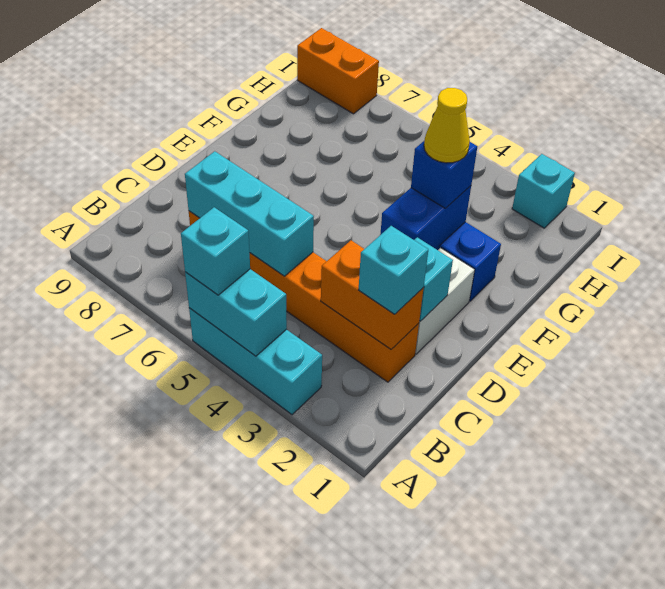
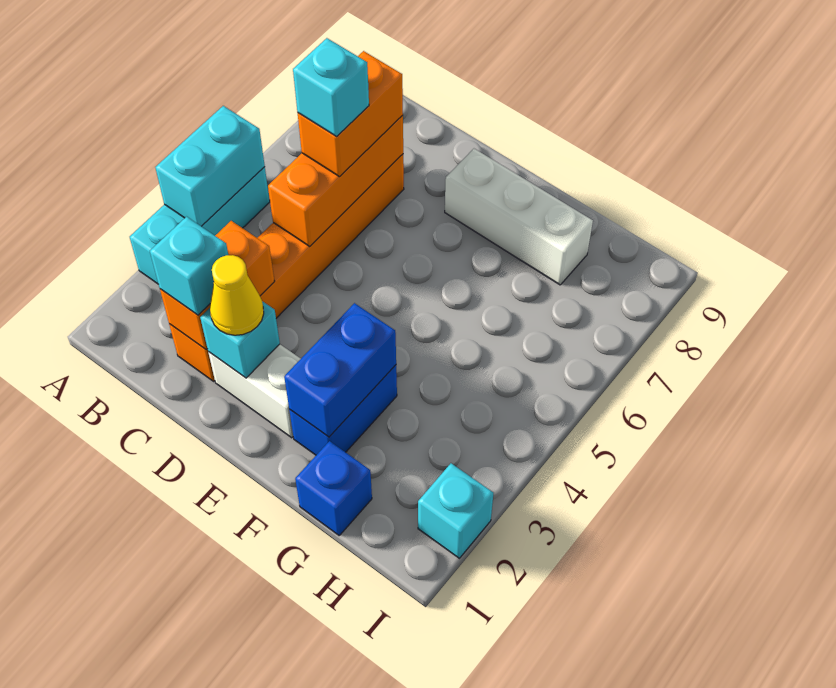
cyan brick A5 level 3 -> cyan brick C6 level 4
cyan brick C5:C7 level 2 -> orange brick C5:C7 level 2
blue brick E3:F3 level 2 -> blue brick F2:F3 level 2
none -> white brick E8:G8 level 1
blue brick F3 level 3 -> blue brick G1 level 1
yellow cone F3 level 4 -> yellow cone D2 level 3
orange brick I8:I9 level 1 -> orange brick C6:C7 level 3

